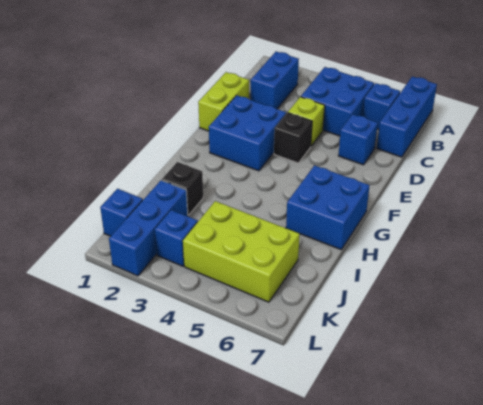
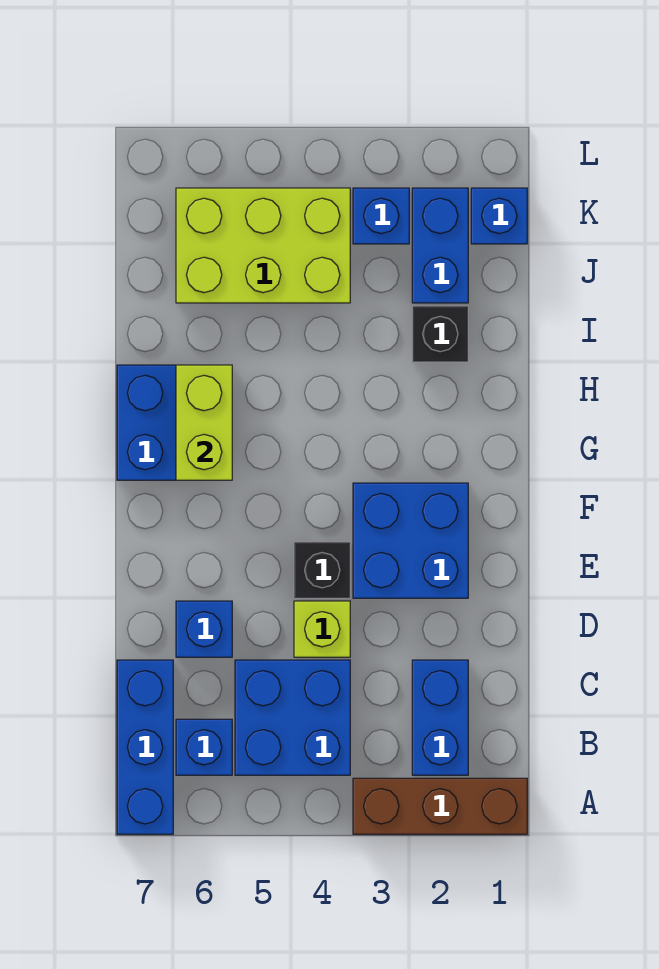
none -> brown brick A1:A3 level 1
lime brick D1:E1 level 1 -> lime brick G6:H6 level 2
blue brick J2:L2 level 1 -> blue brick J2:K2 level 1

